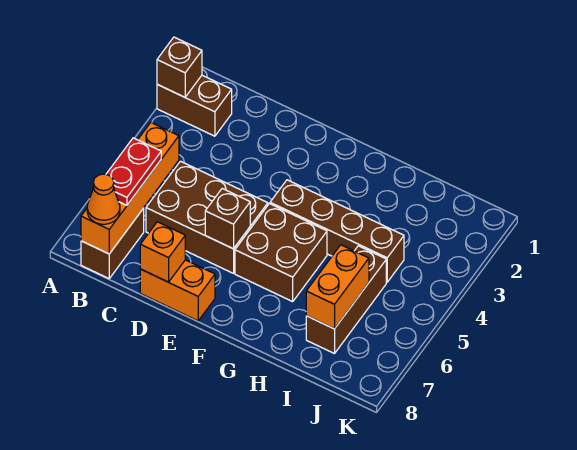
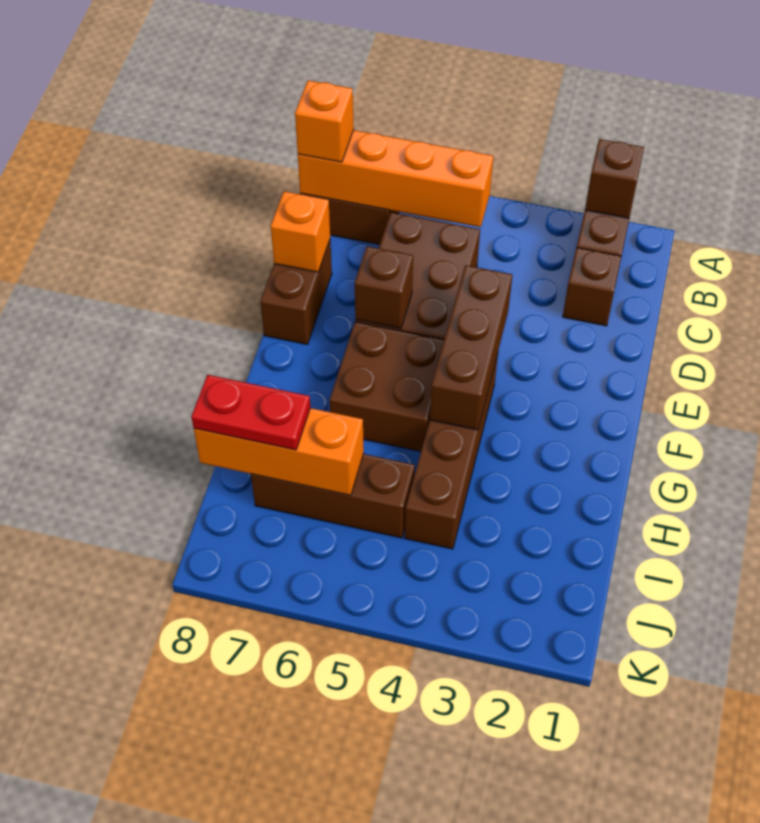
red plate B6:B7 level 3 -> red plate I7:I8 level 3
orange cone B8 level 3 -> orange brick B8 level 3
none -> brown brick C2 level 1
orange brick D8:E8 level 1 -> brown brick D8:E8 level 1
none -> brown brick E4:G4 level 2
orange brick I6:I7 level 2 -> orange brick I6:I8 level 2

